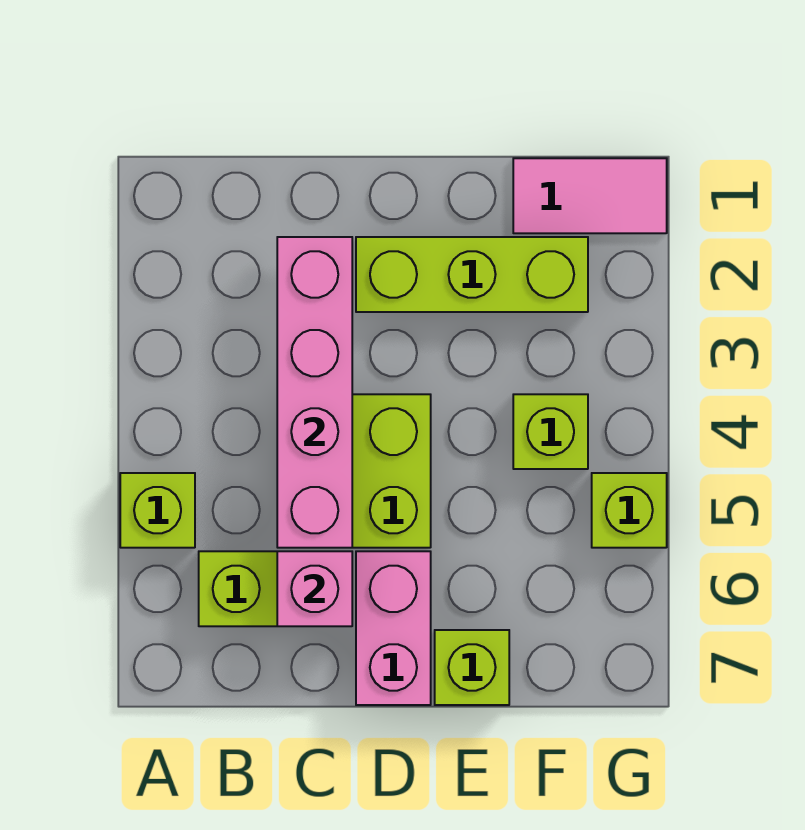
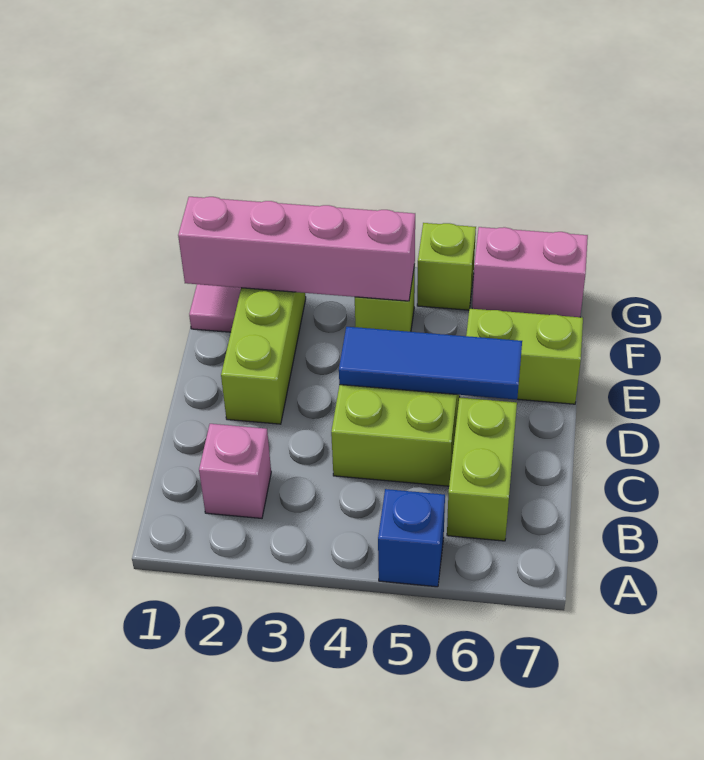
lime brick A5 level 1 -> blue brick A5 level 1
pink brick C2:C5 level 2 -> pink brick F1:F4 level 2
pink brick C6 level 2 -> pink brick B2 level 1
none -> blue tile D4:D6 level 2
pink brick D6:D7 level 1 -> pink brick G6:G7 level 1
lime brick E7 level 1 -> lime brick E6:E7 level 1

